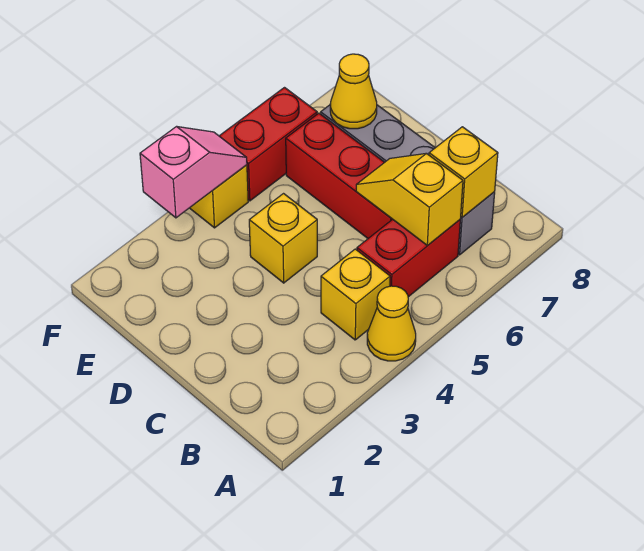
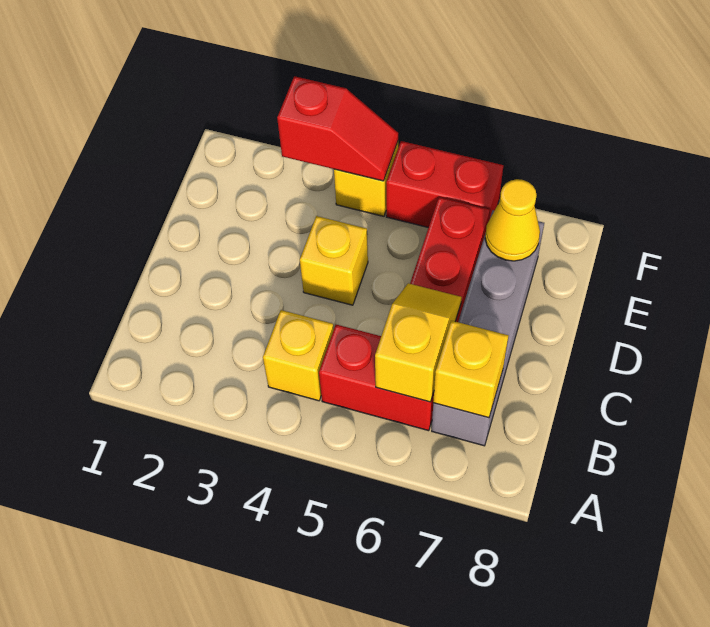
yellow cone A4 level 1 -> none
pink slope F3:F4 level 2 top 3 -> red slope F3:F4 level 2 top 3

